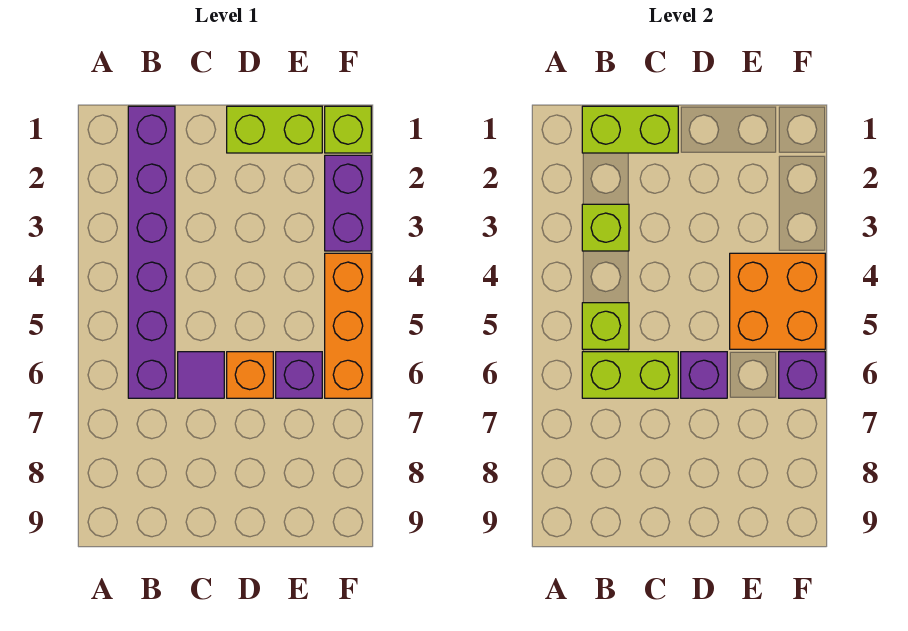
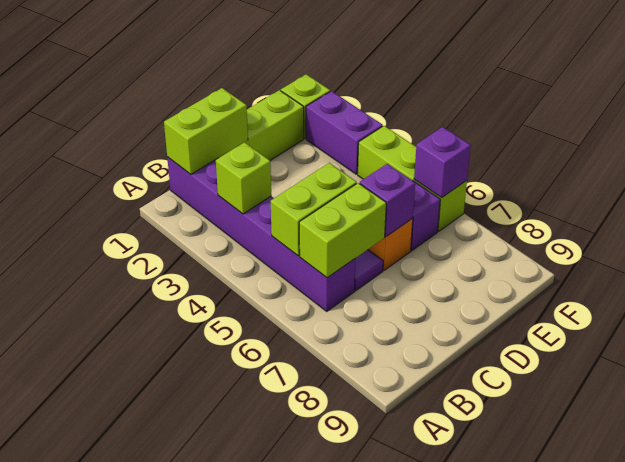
lime brick B5 level 2 -> lime brick B5:C5 level 2
orange brick E4:F5 level 2 -> none
orange brick F4:F6 level 1 -> lime brick F4:F6 level 1

